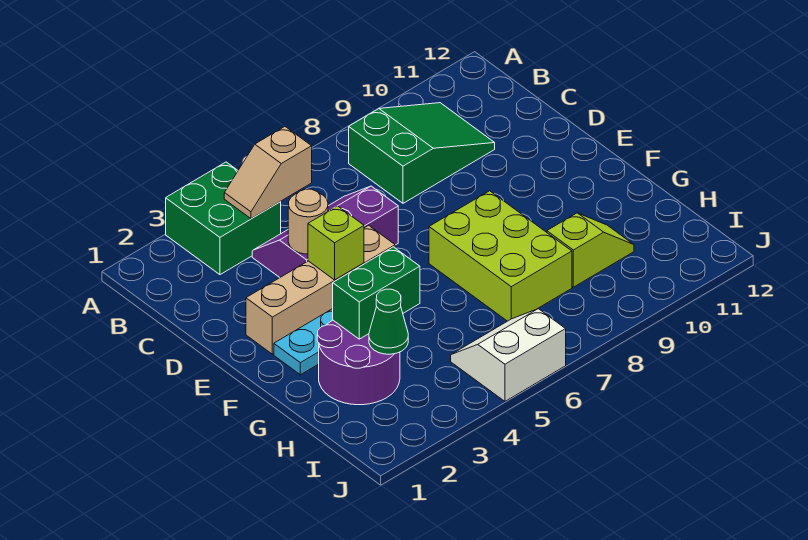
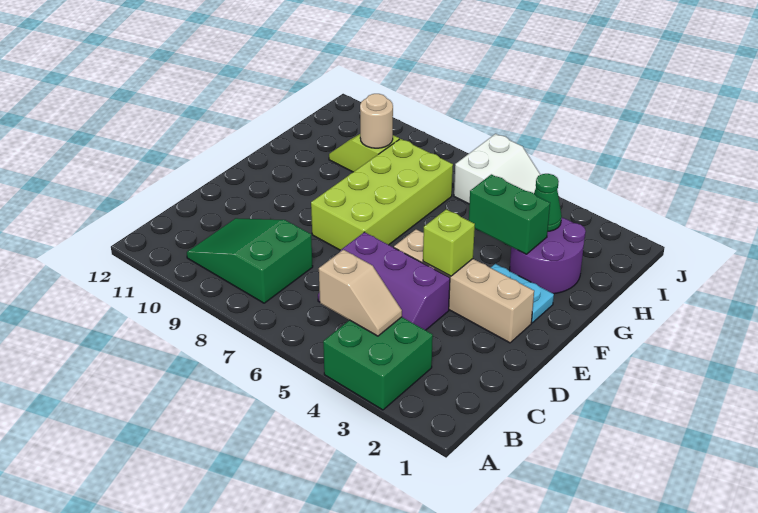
tan round brick D4 level 2 -> tan round brick H9 level 2
lime brick F7:H8 level 1 -> lime brick E7:H8 level 1
white slope I5:J6 level 1 top J -> white slope I5:J6 level 1 top 6

